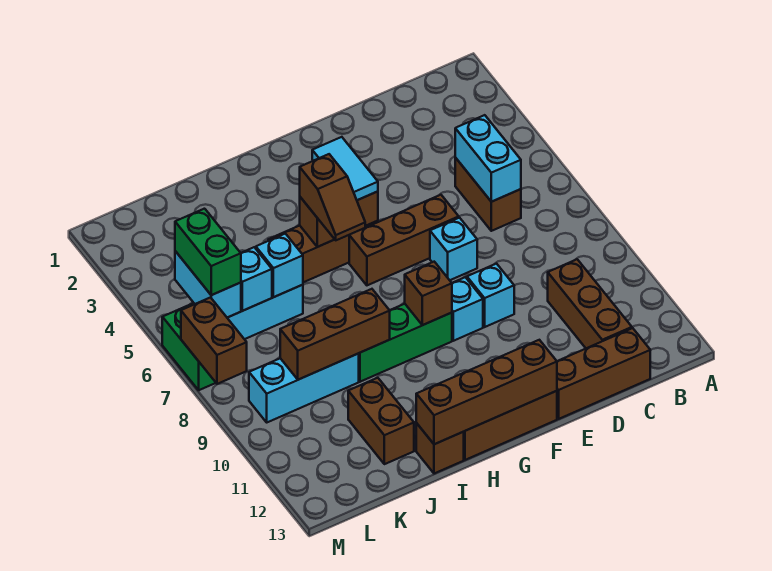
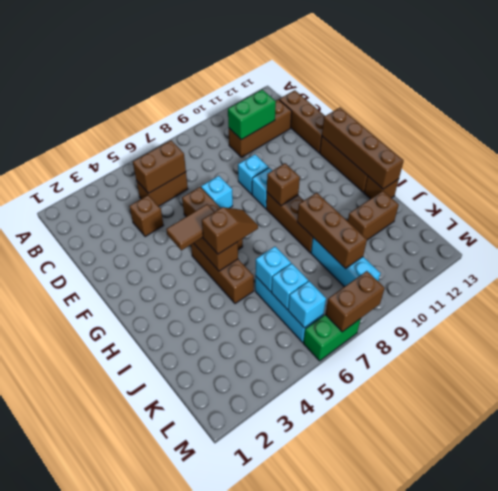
cyan brick C5:C6 level 2 -> brown brick C5:C6 level 2
none -> brown brick D4 level 1
cyan tile G4:G5 level 3 -> brown tile G4:G5 level 3
green brick G9:I9 level 1 -> brown brick G9:I9 level 1
cyan brick L5:L6 level 2 -> cyan brick L6 level 2
green brick L5:L6 level 3 -> green brick C10:C11 level 2

